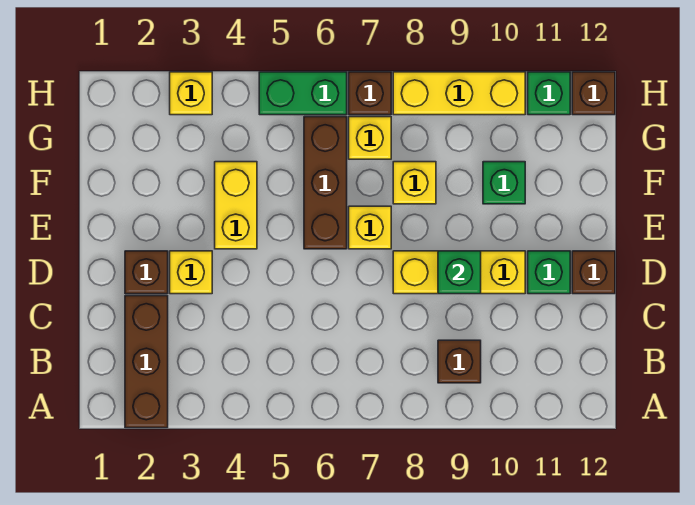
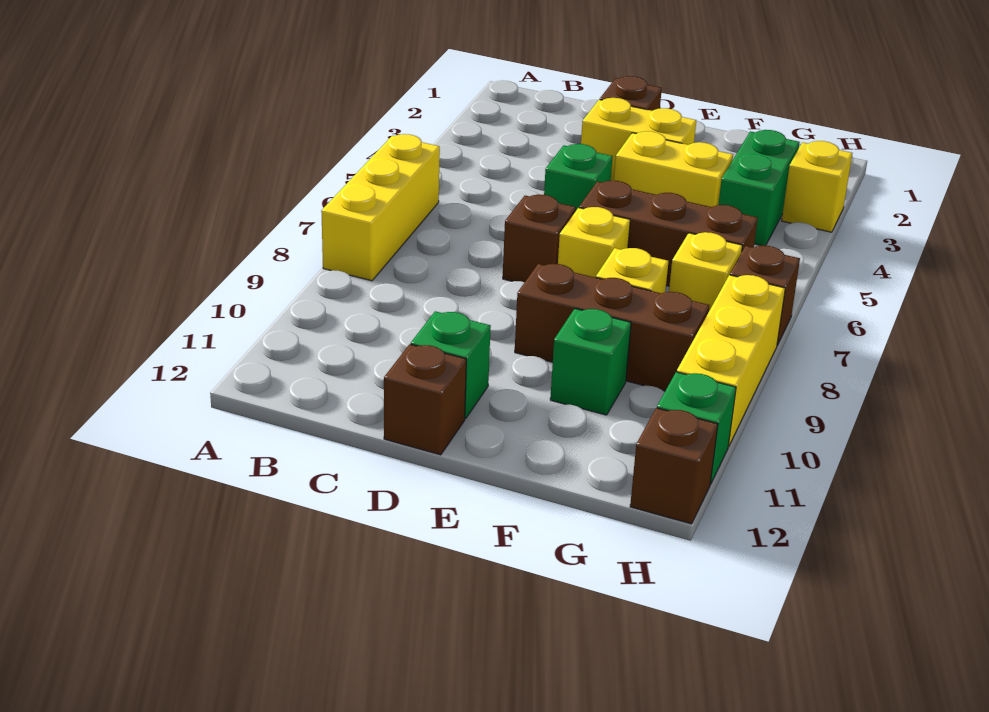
brown brick A2:C2 level 1 -> brown brick E9:G9 level 1
brown brick B9 level 1 -> brown brick D7 level 1
yellow brick D3 level 1 -> yellow brick D3:E3 level 1
yellow brick D8:D10 level 1 -> yellow brick A6:A8 level 1
green brick D9 level 2 -> green brick D5 level 1
green brick H5:H6 level 1 -> green brick G3:G4 level 1

